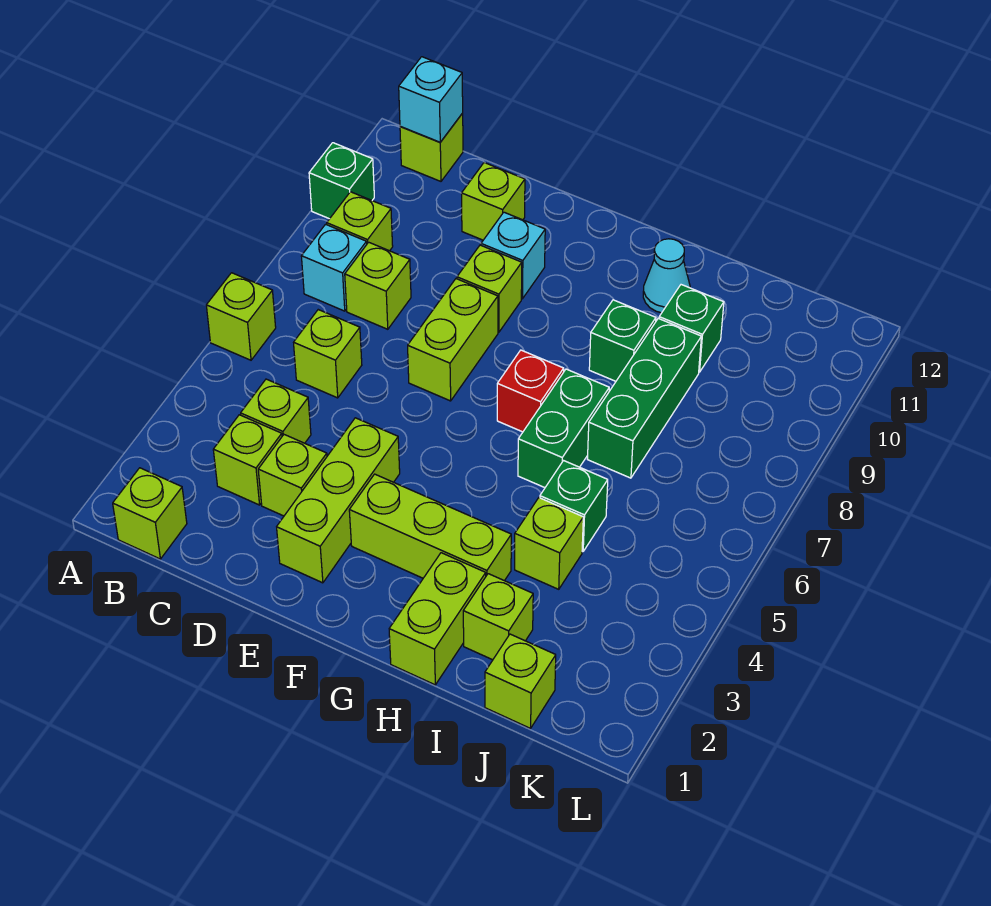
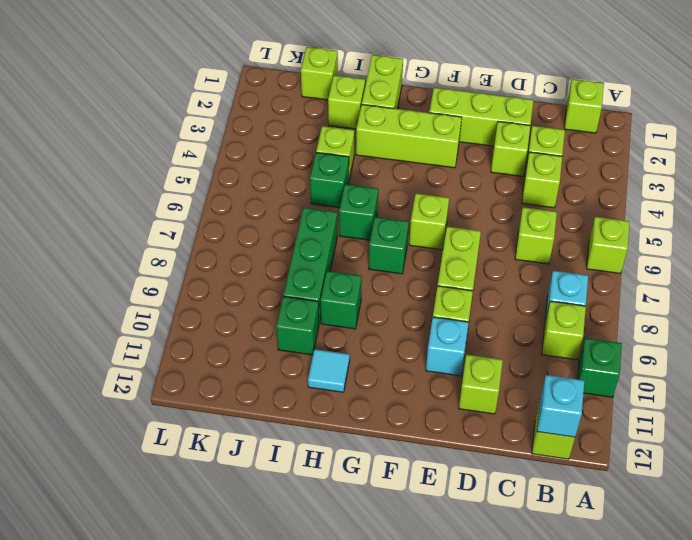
lime brick C8 level 1 -> lime brick F6 level 1
lime brick E2:E4 level 1 -> lime brick D2:F2 level 1
red brick G7 level 1 -> green brick G7 level 1
green brick H6:H7 level 1 -> green brick H6 level 1
cyan cone H11 level 1 -> cyan tile H11 level 1

